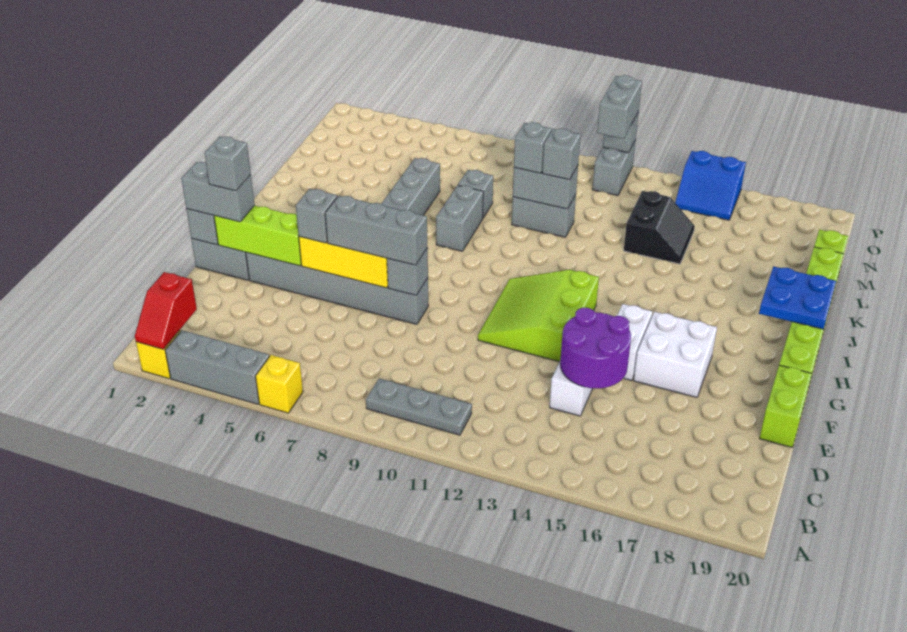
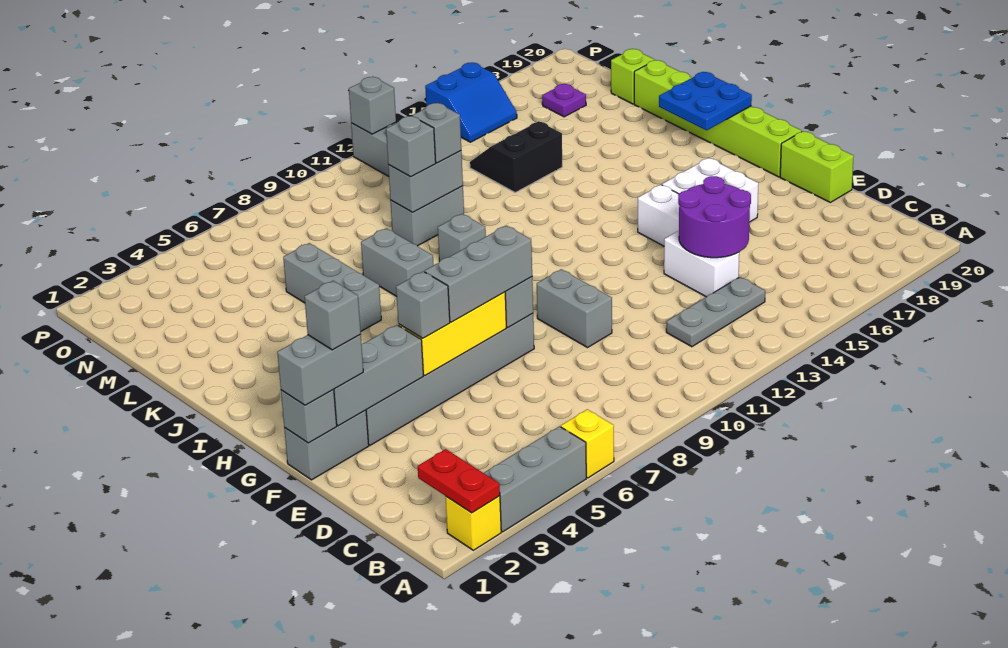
red slope A2:B2 level 2 top B -> red plate A2:B2 level 2
grey plate B9:B11 level 1 -> grey plate C12:C14 level 1
lime brick F2:F4 level 2 -> grey brick F2:F4 level 2
lime slope F11:H13 level 1 top 13 -> none
grey brick L8 level 1 -> grey brick J10 level 1
black slope L14:M15 level 1 top 14 -> black slope L14:M15 level 1 top L
none -> purple plate N18 level 1
grey brick O12:P12 level 3 -> grey brick E10:F10 level 1

